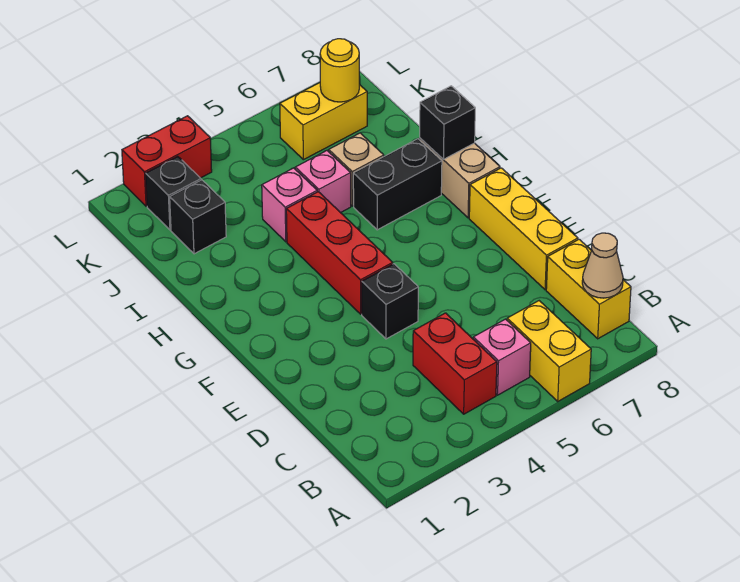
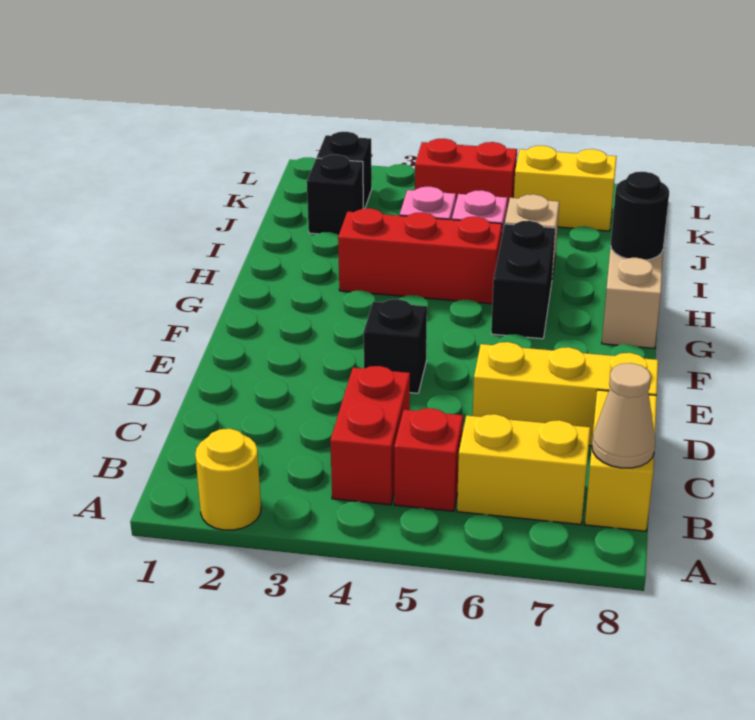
yellow brick A6:B6 level 1 -> yellow brick B6:B7 level 1
pink brick B5 level 1 -> red brick B5 level 1
yellow brick D8:F8 level 1 -> yellow brick D6:D8 level 1
red brick F4:H4 level 1 -> red brick H3:H5 level 1
black brick H6:H7 level 1 -> black brick G6:H6 level 1
black brick H8 level 2 -> black round brick H8 level 2
yellow round brick K7 level 2 -> yellow round brick A2 level 1
red brick L2:L3 level 1 -> red brick K4:K5 level 1

